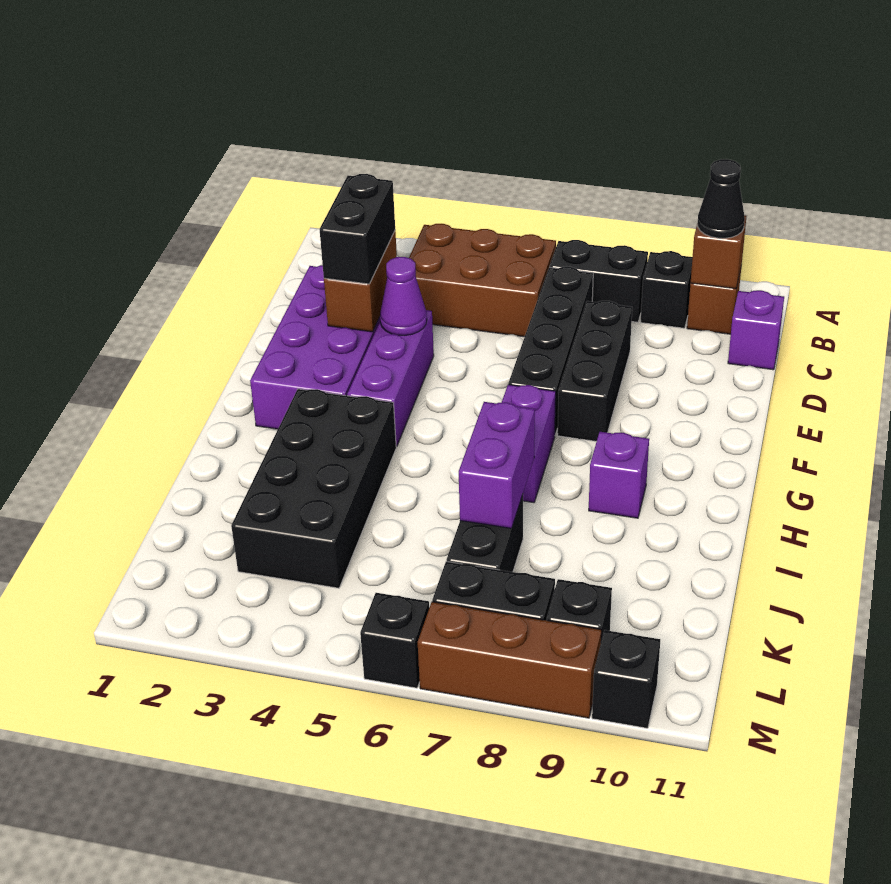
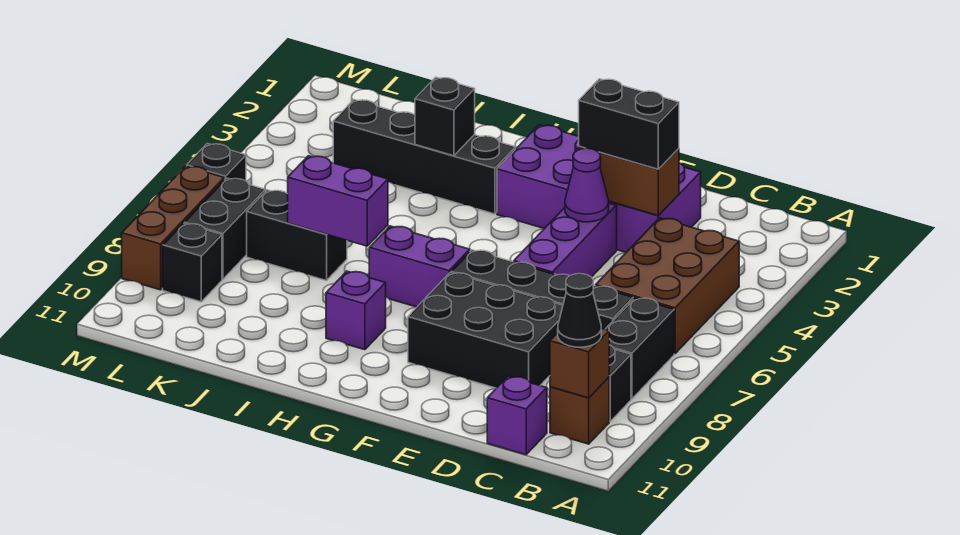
black brick D8:F8 level 1 -> black brick D8:F9 level 1
purple brick E4:G4 level 1 -> purple brick E4:E6 level 1
black brick H3:K4 level 1 -> black brick H3:K3 level 1
black brick M10 level 1 -> black brick I3 level 2

